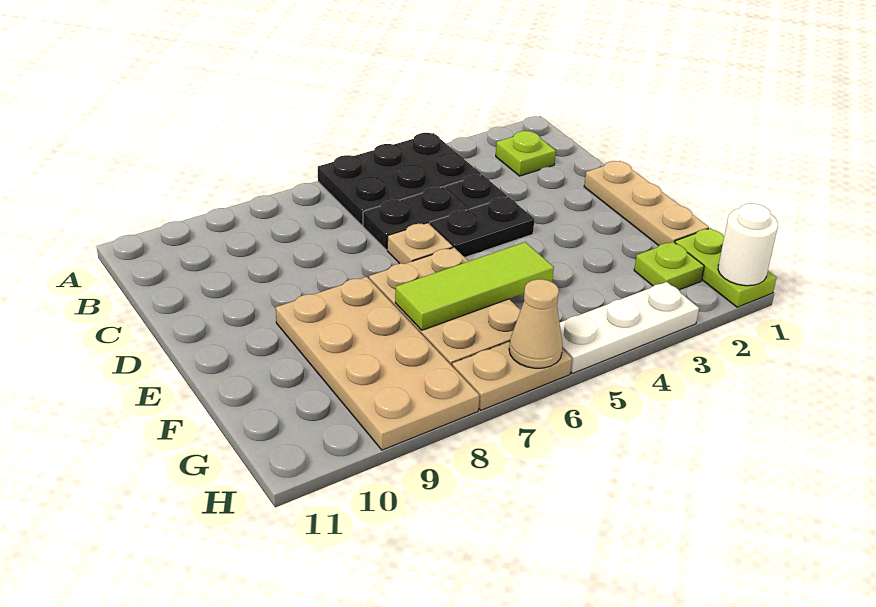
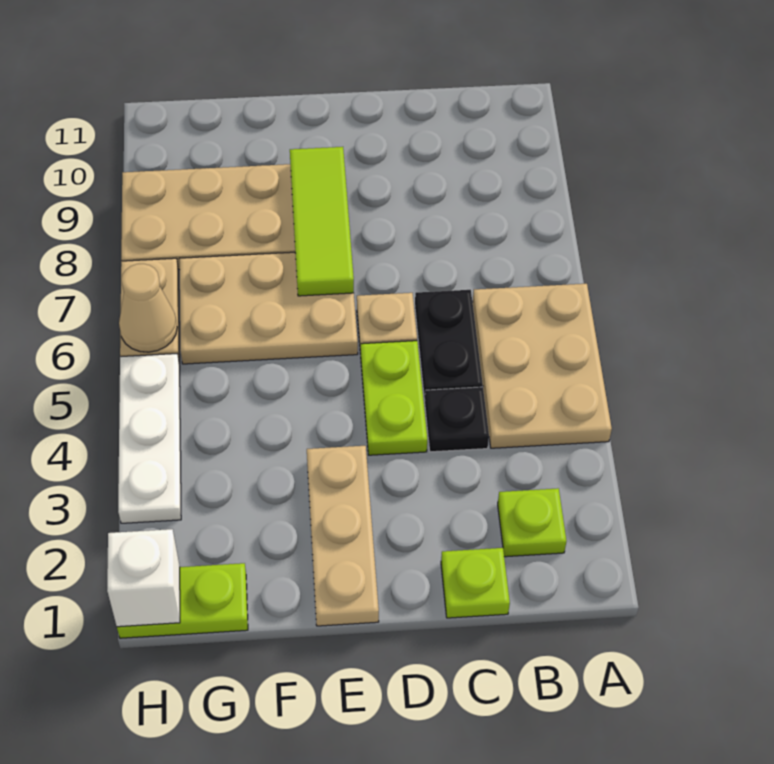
black plate A4:B6 level 1 -> tan plate A4:B6 level 1
tan plate D1:F1 level 1 -> tan plate E1:E3 level 1
black plate D4:D5 level 1 -> lime plate D4:D5 level 1
lime tile F5:F7 level 2 -> lime tile E7:E9 level 2
lime plate G2 level 1 -> lime plate C1 level 1
white round brick H1 level 2 -> white brick H1 level 2

